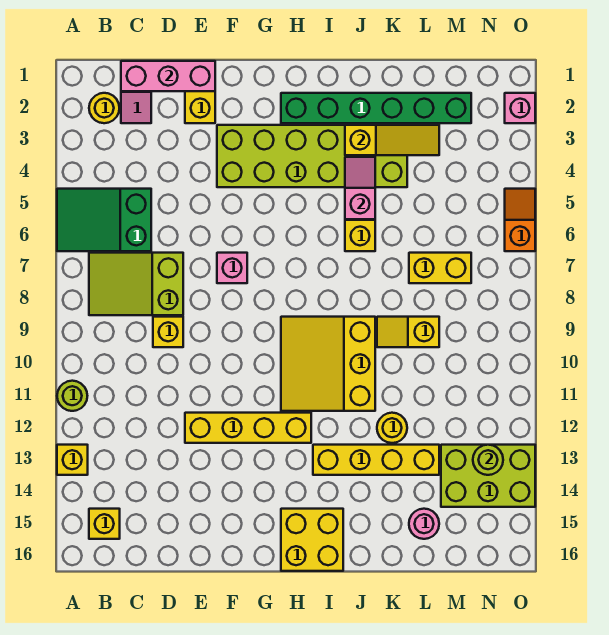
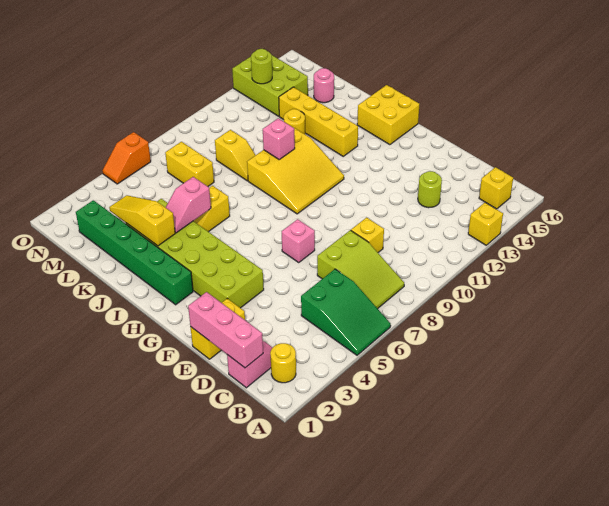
lime round brick A11 level 1 -> lime round brick D13 level 1
yellow brick E12:H12 level 1 -> none
pink brick O2 level 1 -> pink brick J10 level 2

